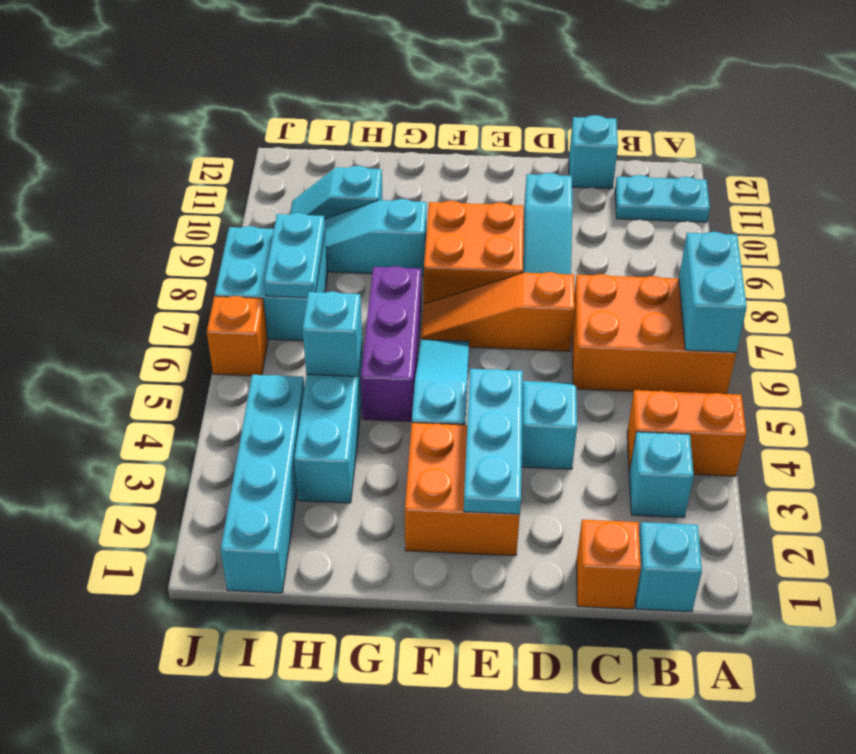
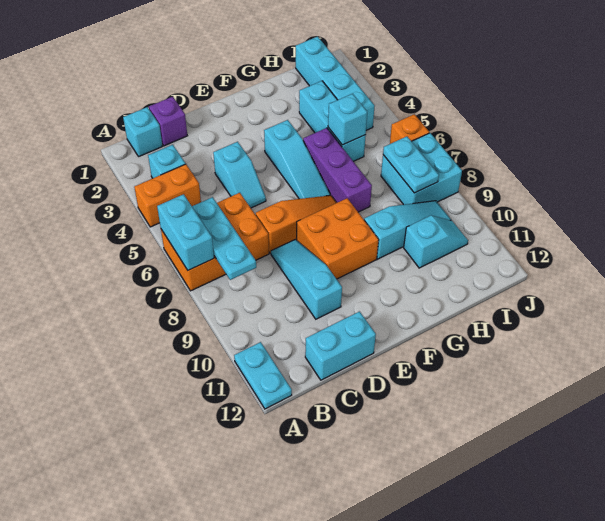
cyan plate A11:B11 level 1 -> cyan plate A11:A12 level 1
orange brick C1 level 1 -> purple brick C1 level 1
cyan brick C12 level 1 -> cyan brick C12:D12 level 1
orange brick E2:F3 level 1 -> none
cyan plate E2:E4 level 2 -> cyan plate B6:B8 level 2

